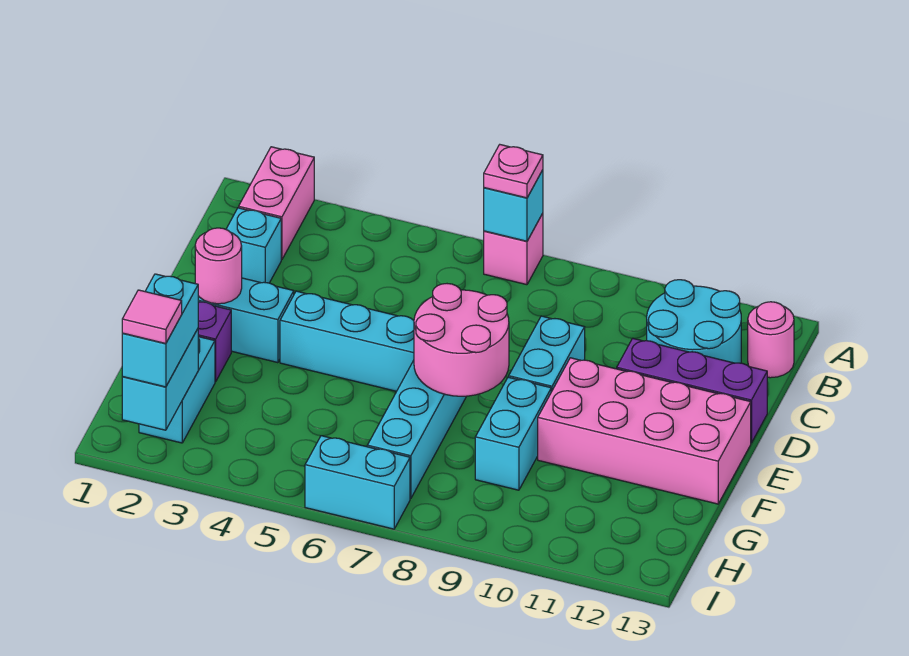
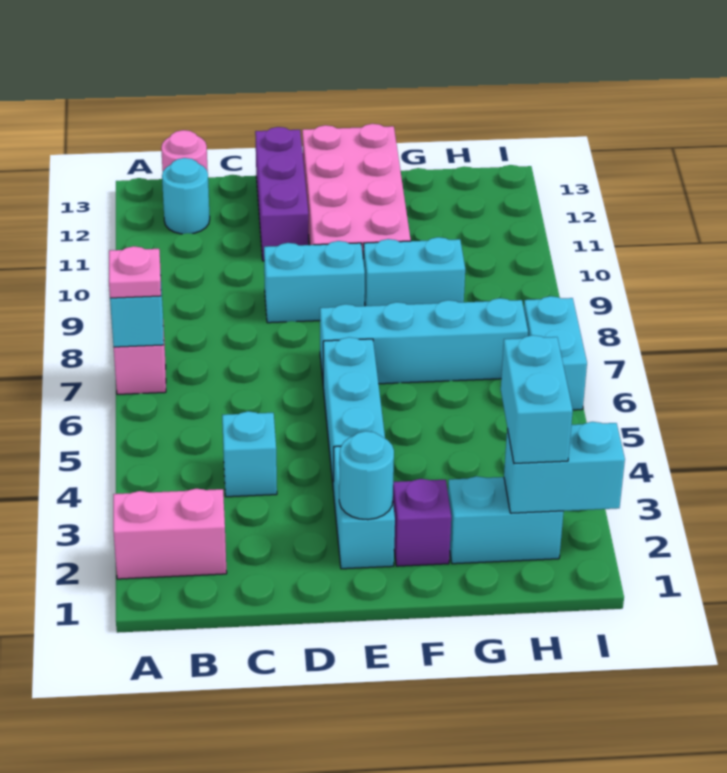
cyan round brick B11:C12 level 1 -> cyan round brick B12 level 1
cyan brick C2 level 1 -> cyan brick C4 level 1
pink round brick E2 level 2 -> cyan round brick E2 level 2
pink round brick E7:F8 level 2 -> none
cyan brick H2:I2 level 3 -> cyan brick H2:H3 level 3
pink tile I2 level 4 -> none

